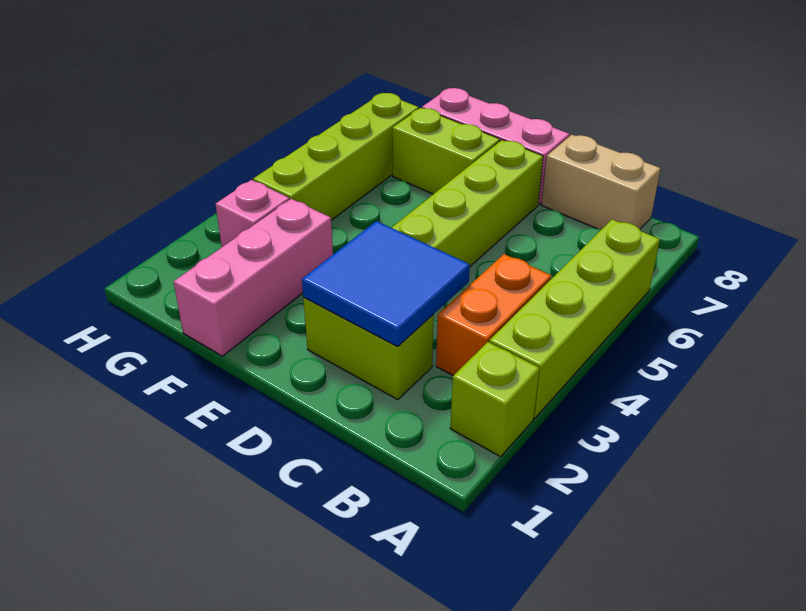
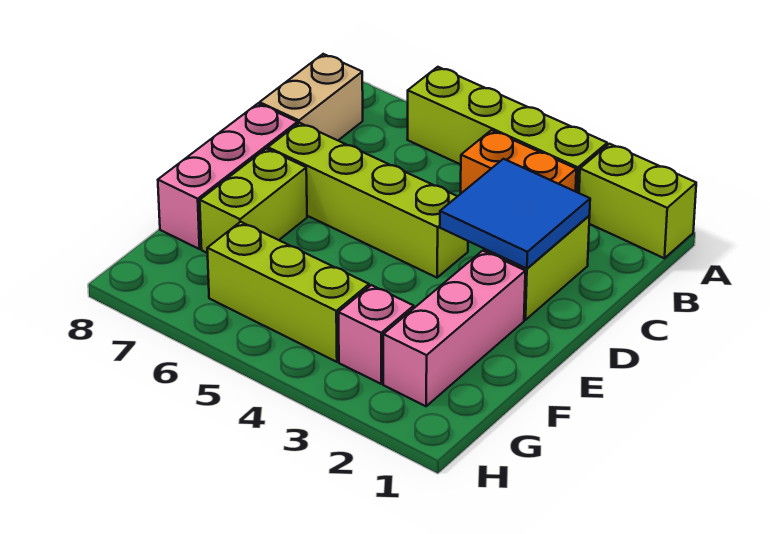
lime brick A2 level 1 -> lime brick A1:A2 level 1
pink brick F1:F3 level 1 -> pink brick E2:G2 level 1
lime brick G4:G7 level 1 -> lime brick G4:G6 level 1

